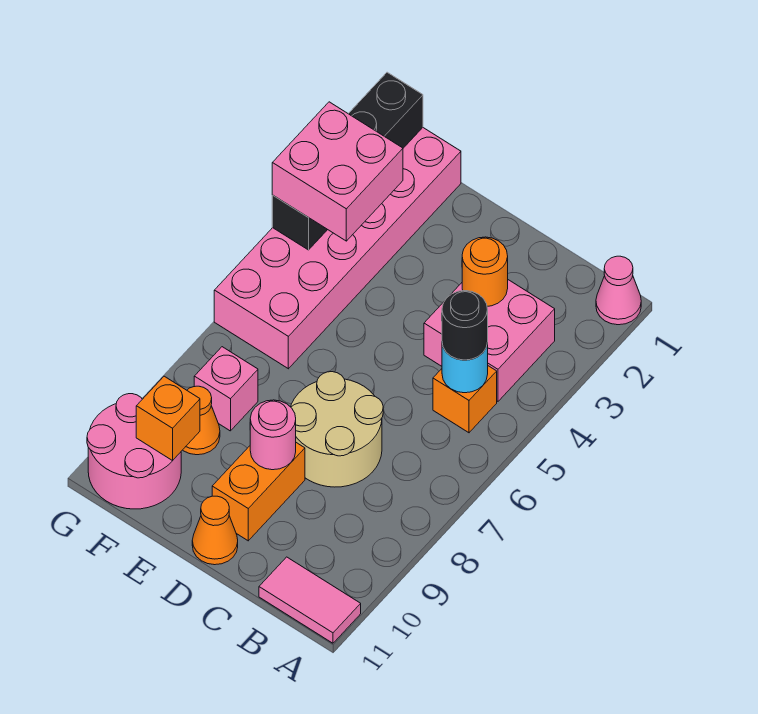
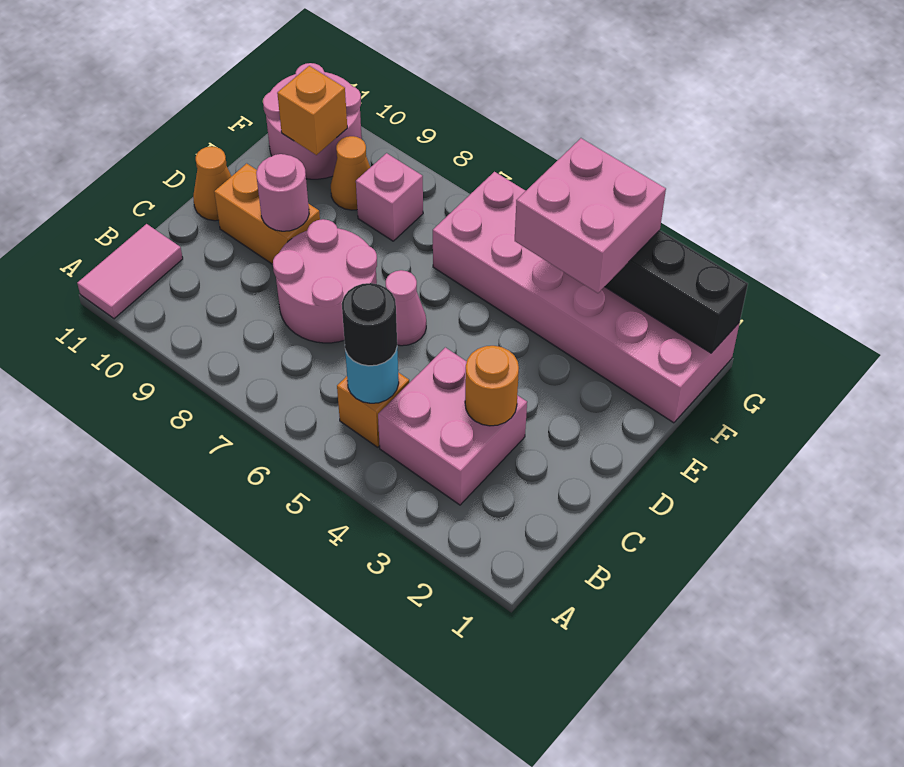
pink cone A1 level 1 -> pink cone D6 level 1
tan round brick C7:D8 level 1 -> pink round brick C7:D8 level 1

